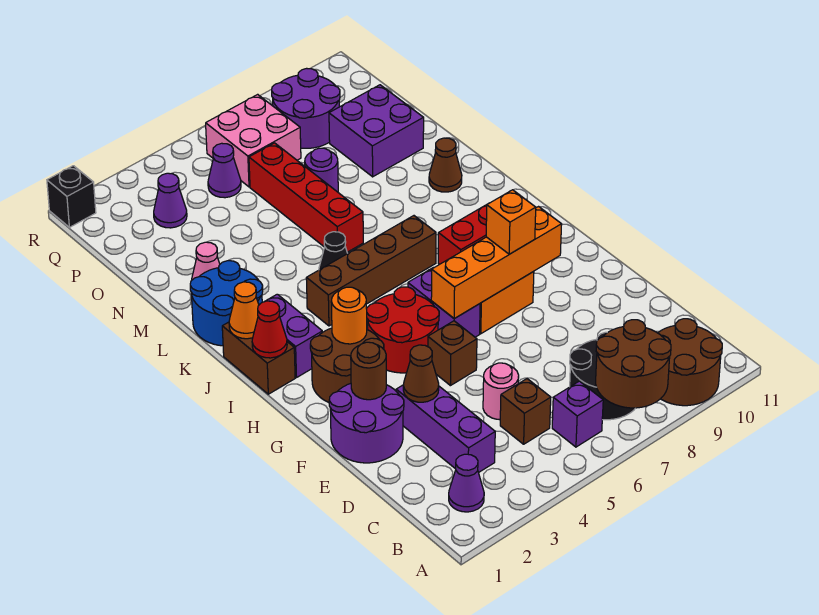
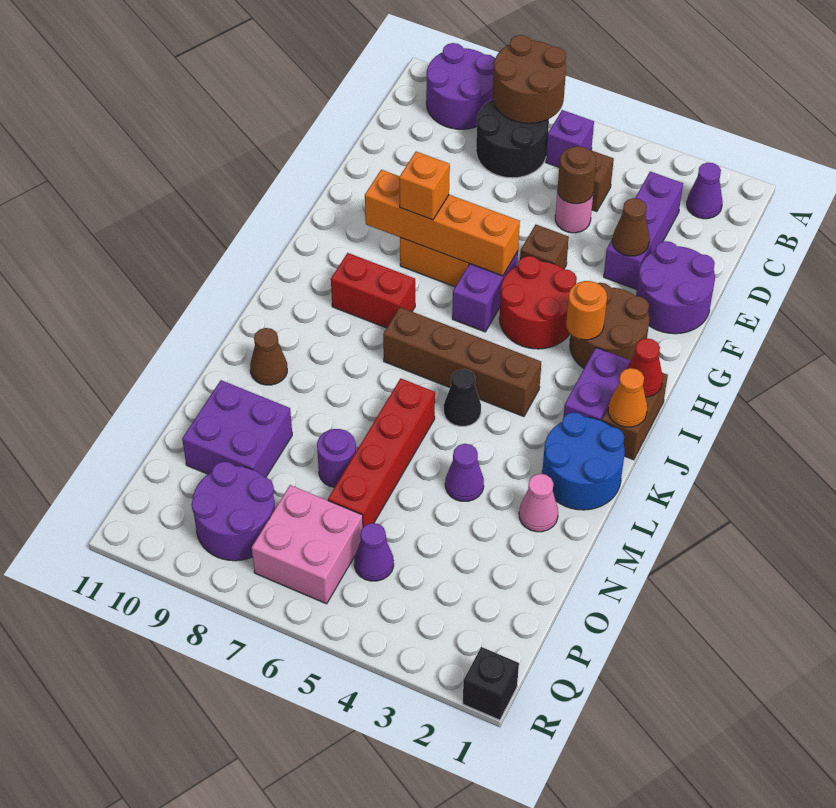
brown round brick A9:B10 level 1 -> purple round brick A9:B10 level 1
brown round brick F2 level 2 -> brown round brick D5 level 2
purple cone P3 level 1 -> purple cone M4 level 1

